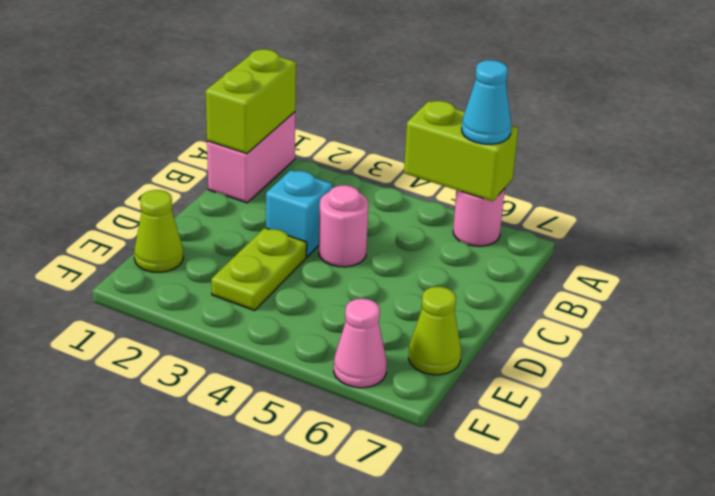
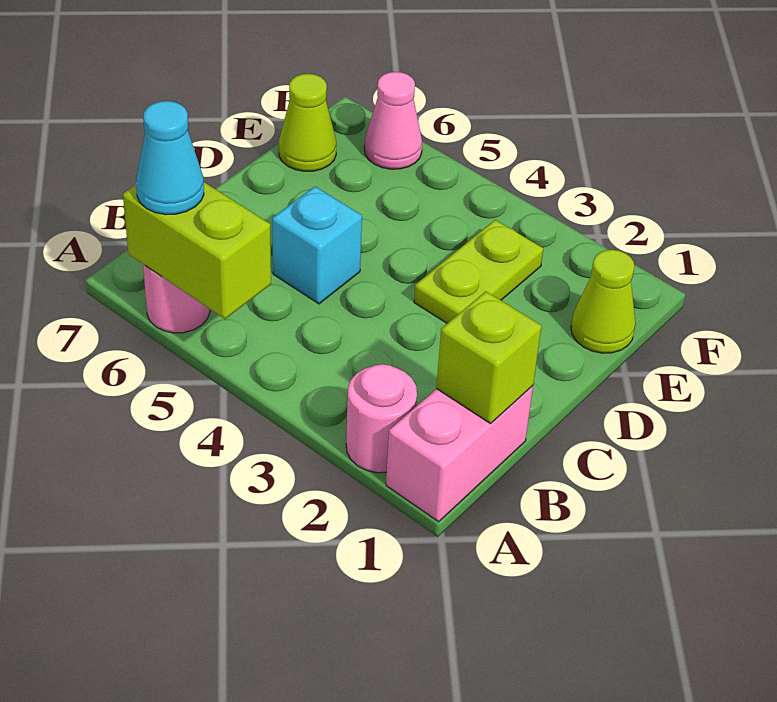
lime brick A1:B1 level 2 -> lime brick B1 level 2
cyan brick C3 level 1 -> cyan brick C5 level 1
pink round brick C4 level 1 -> pink round brick A2 level 1

